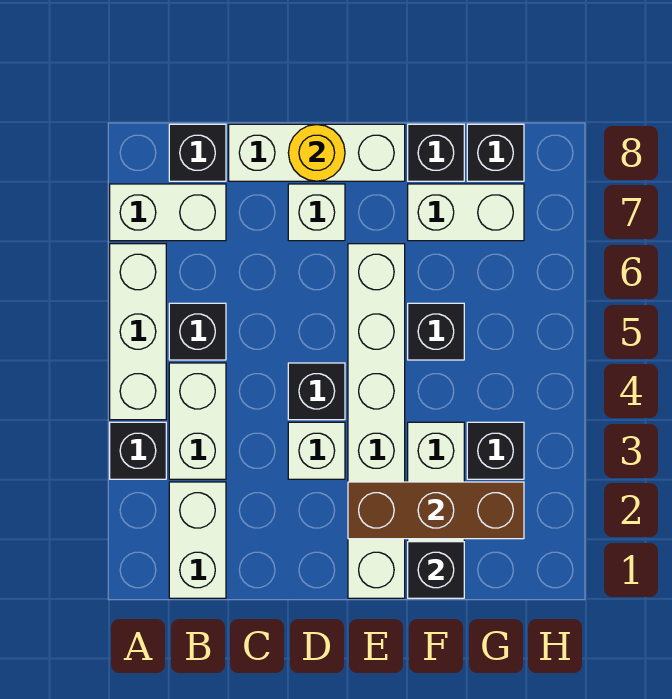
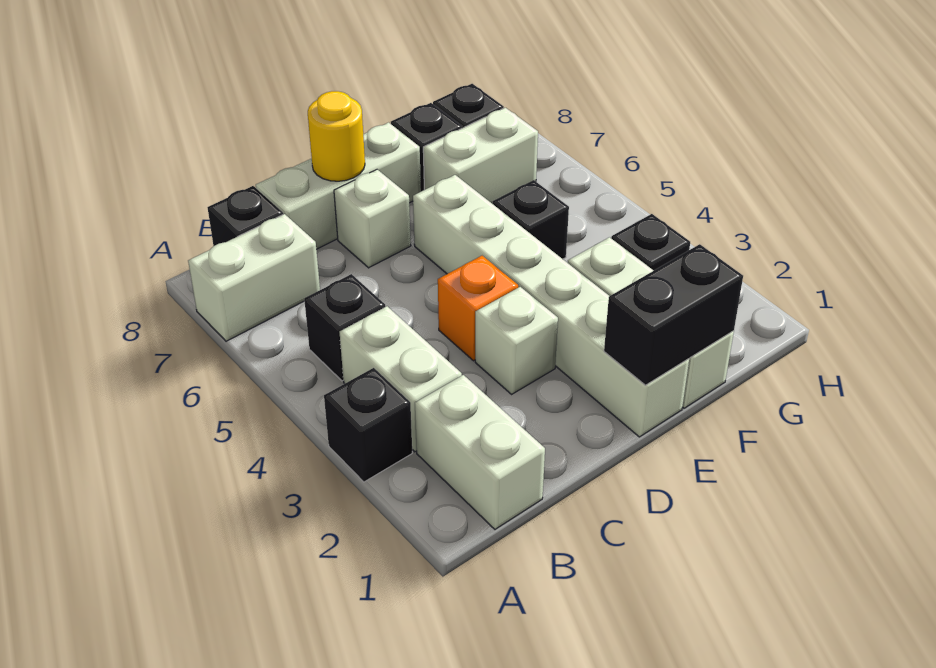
white brick A4:A6 level 1 -> none
black brick D4 level 1 -> orange brick D4 level 1
brown brick E2:G2 level 2 -> none
black brick F1 level 2 -> black brick E1:F1 level 2

